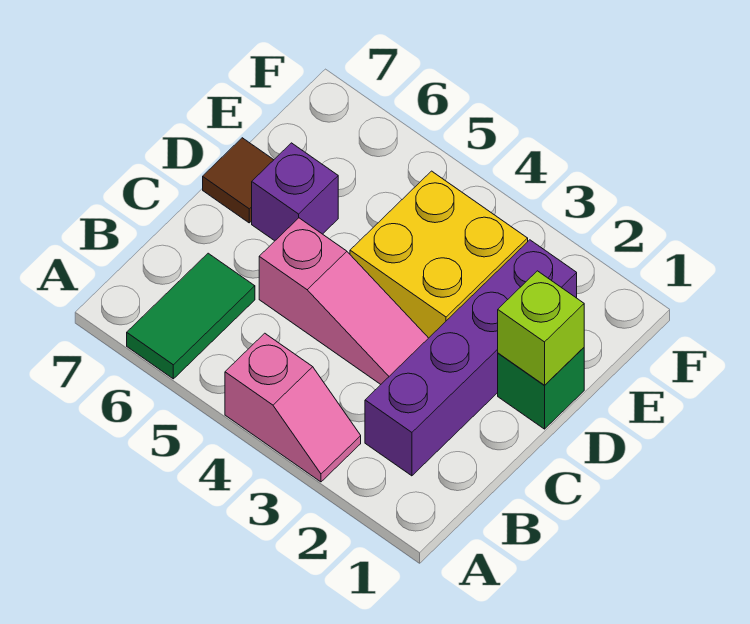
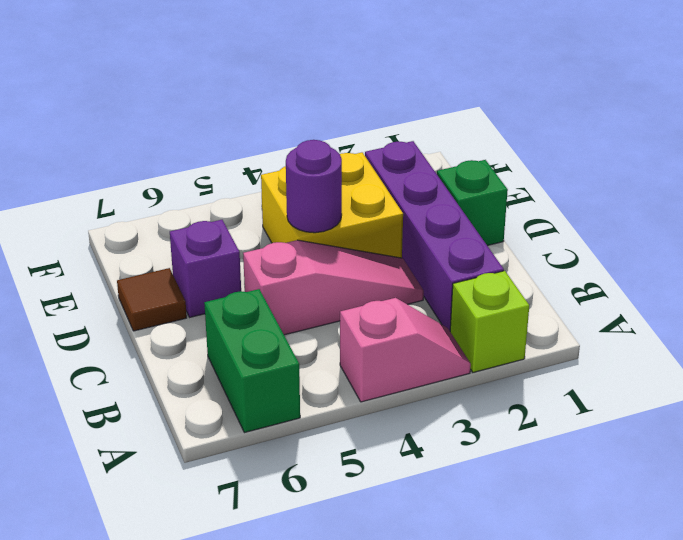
green tile A6:B6 level 1 -> green brick A6:B6 level 1
lime brick D1 level 2 -> lime brick A2 level 1
none -> purple round brick D4 level 2

